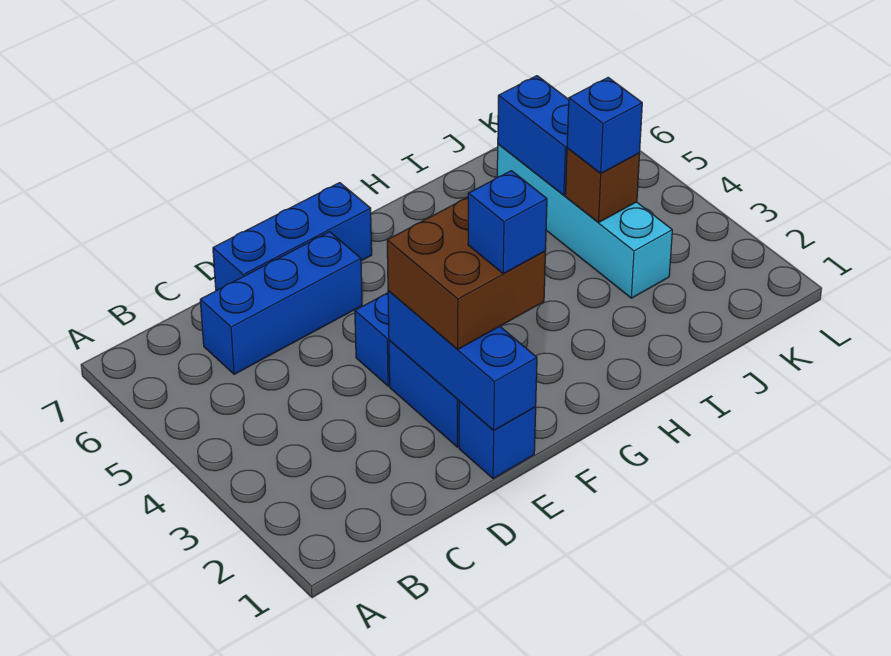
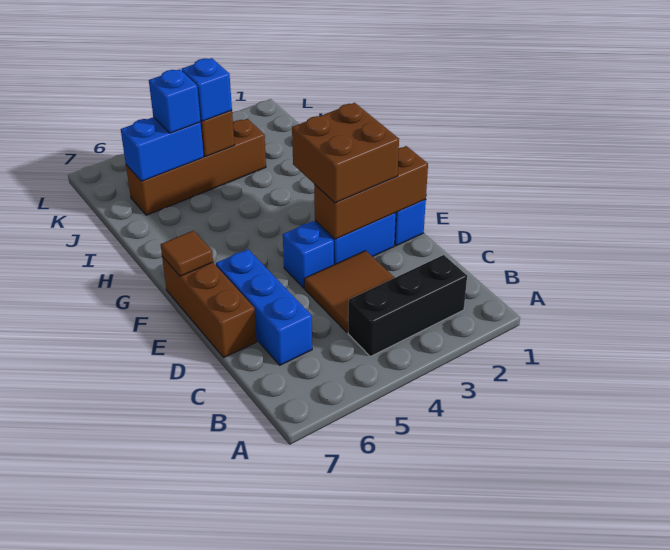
none -> black brick B2:B4 level 1
none -> brown tile C3:D4 level 1
blue brick D7:F7 level 1 -> brown brick D7:F7 level 1
blue brick E1:E3 level 2 -> brown brick E1:E3 level 2
blue brick F2 level 4 -> blue brick J5 level 3
none -> brown tile F7 level 2
cyan brick J3:J6 level 1 -> brown brick J3:J6 level 1

